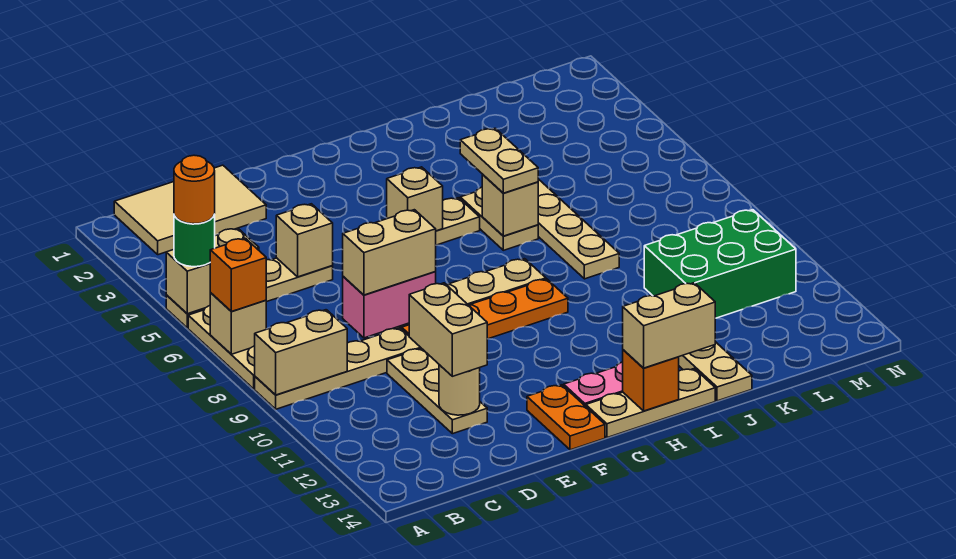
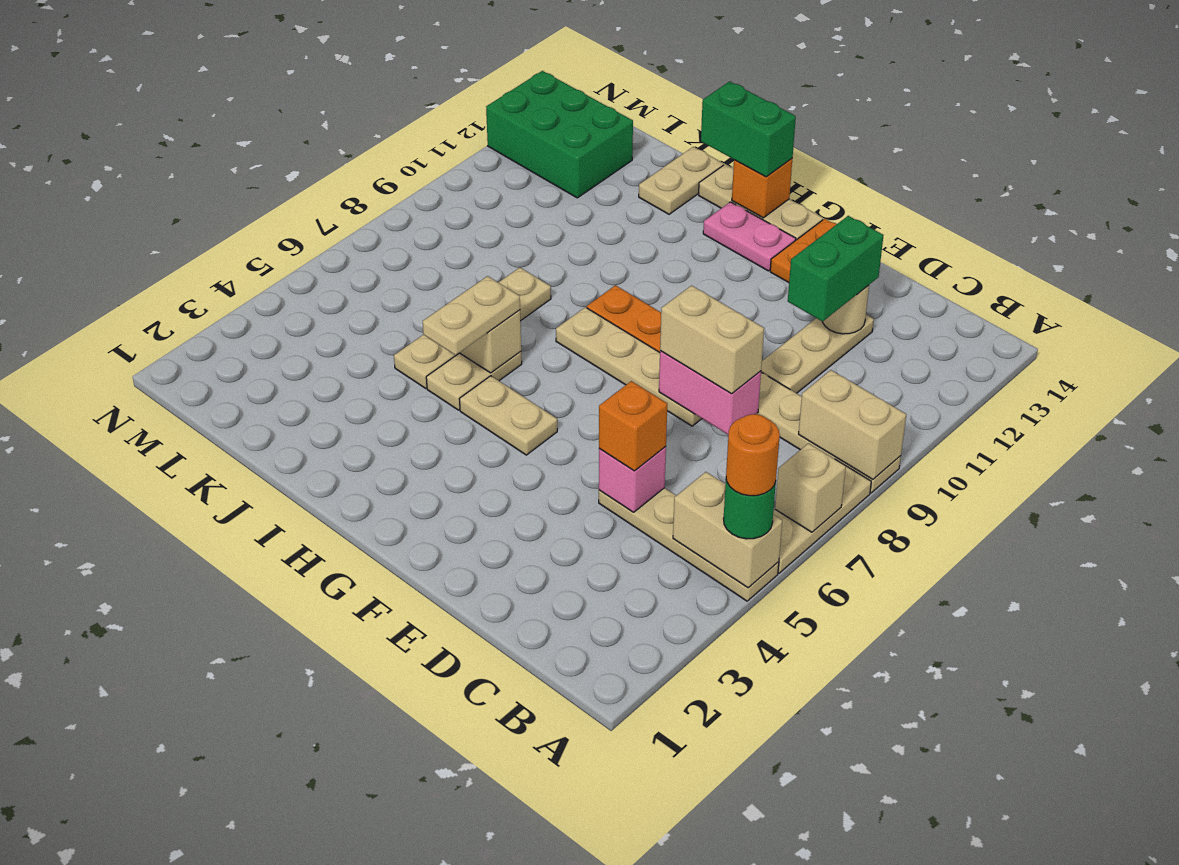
orange brick A7 level 3 -> orange brick D5 level 3
tan tile B1:D2 level 1 -> none
tan brick D5 level 2 -> pink brick D5 level 2
tan brick D11:D12 level 3 -> green brick D11:D12 level 3
tan brick G5 level 2 -> none
tan brick H14:I14 level 3 -> green brick H14:I14 level 3
green brick K10:M11 level 1 -> green brick L12:N13 level 1

